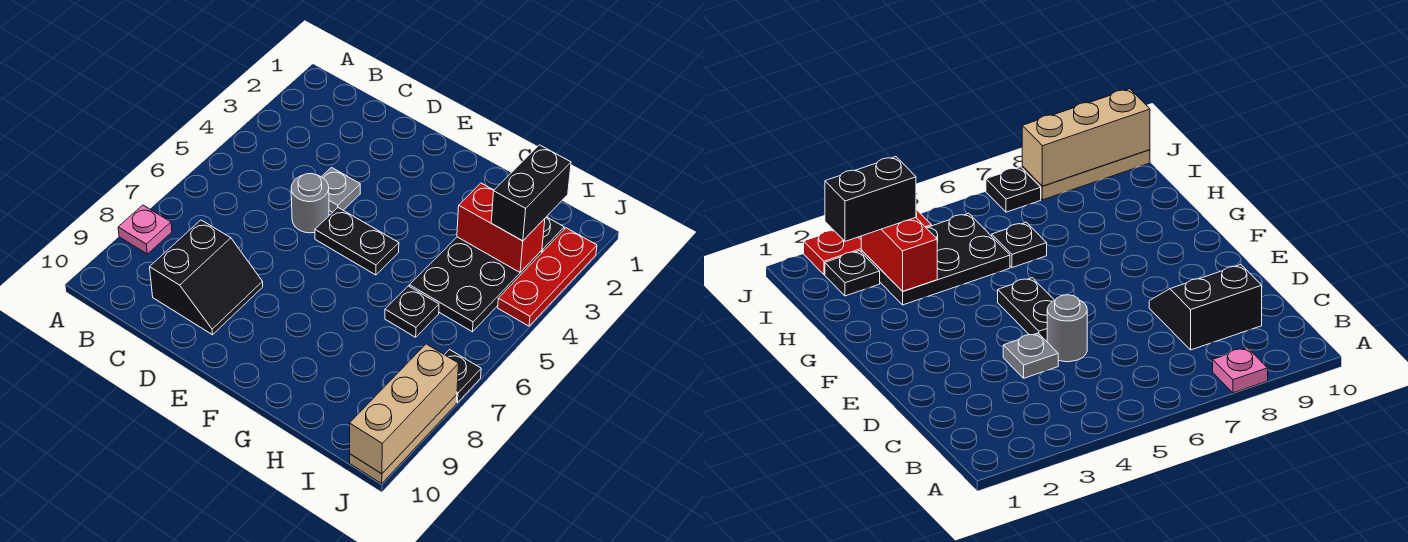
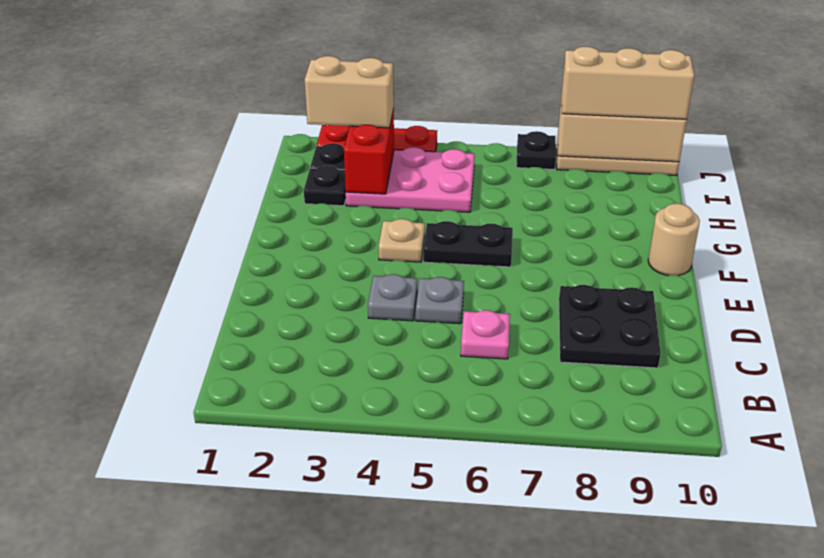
pink plate A8 level 1 -> pink plate C6 level 1
black slope C8:D9 level 1 top C -> black plate C8:D9 level 1
grey round brick D5 level 1 -> grey plate D5 level 1
black plate E5:F5 level 1 -> black plate F5:F6 level 1
none -> tan plate F4 level 1
none -> tan round brick F10 level 1
black plate H3:I5 level 1 -> pink plate H3:I5 level 1
black plate H6 level 1 -> black plate H2 level 1
black brick I2:I3 level 3 -> tan brick I2:I3 level 3
none -> tan brick J8:J10 level 3

